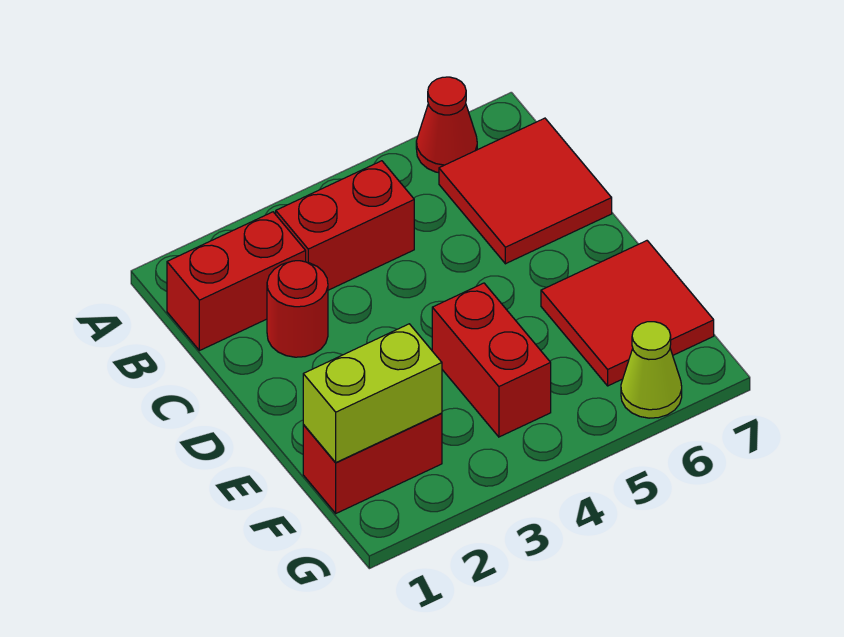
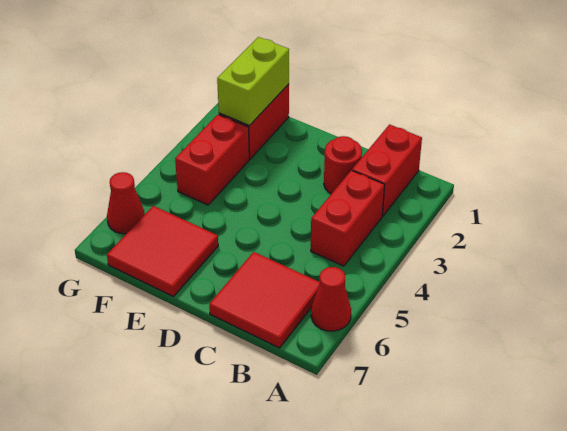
red brick E4:F4 level 1 -> red brick F3:F4 level 1
lime cone G6 level 1 -> red cone G6 level 1

